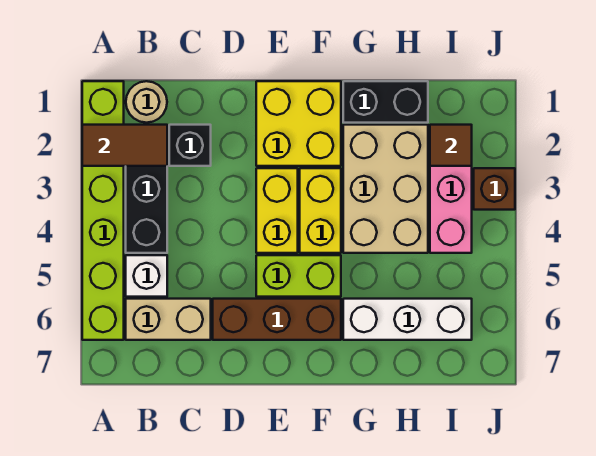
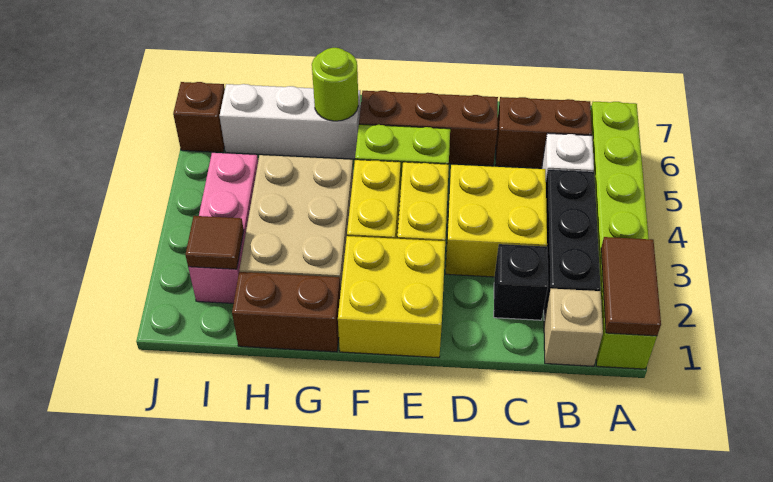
brown tile A2:B2 level 2 -> brown tile A1:A2 level 2
tan round brick B1 level 1 -> tan brick B1 level 1
tan brick B6:C6 level 1 -> brown brick B6:C6 level 1
none -> yellow brick C3:D4 level 1
black brick G1:H1 level 1 -> brown brick G1:H1 level 1
none -> lime round brick G6 level 2
brown brick J3 level 1 -> brown brick J6 level 1

